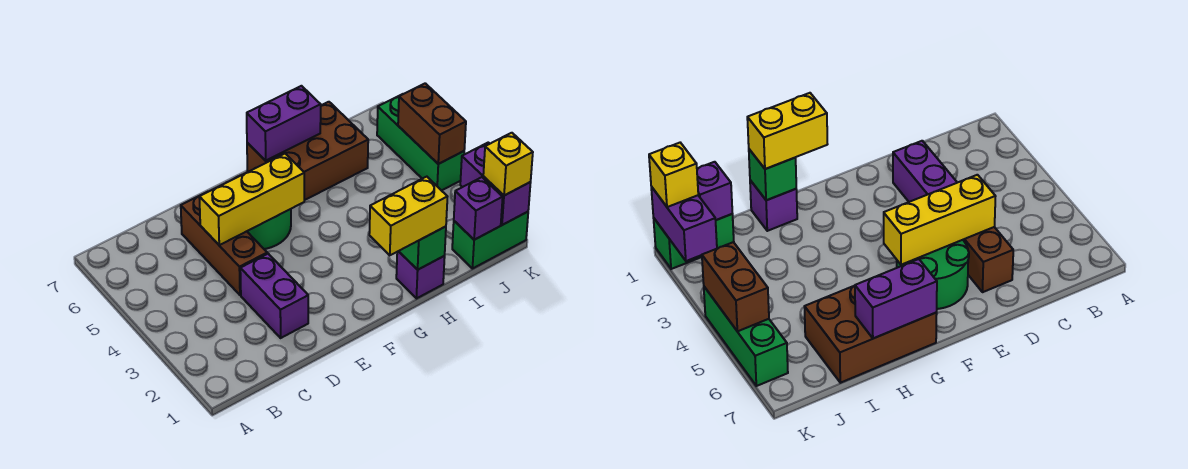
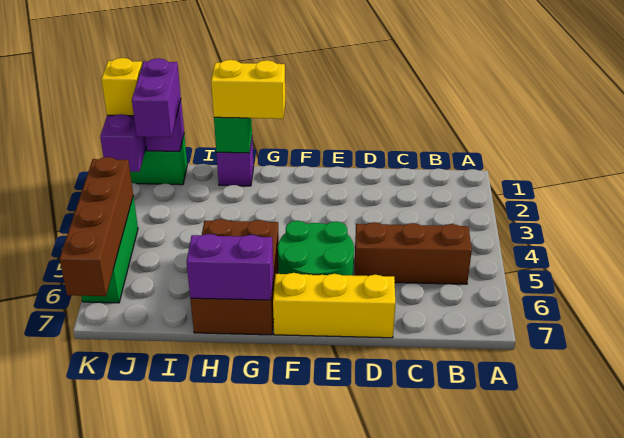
purple brick D2:D3 level 1 -> purple brick J1:J2 level 3
brown brick D4:D6 level 1 -> brown brick B5:D5 level 1
yellow brick D5:F5 level 2 -> yellow brick D7:F7 level 1
brown brick G6:I7 level 1 -> brown brick G5:H7 level 1
brown brick K4:K5 level 2 -> brown brick K4:K7 level 2

